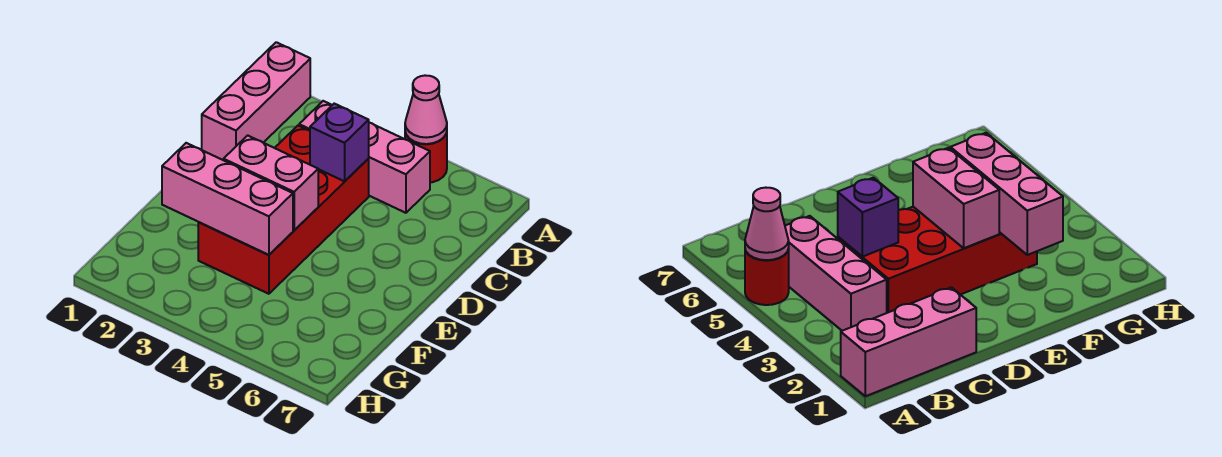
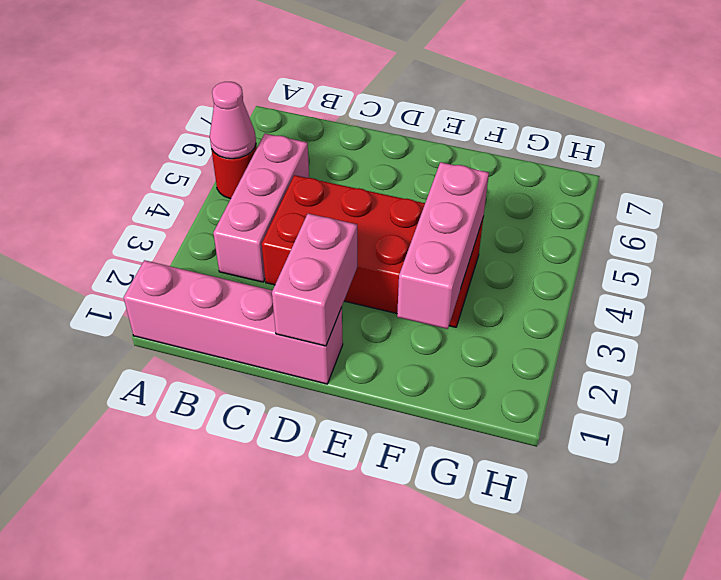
pink brick A1:C1 level 1 -> pink brick A1:D1 level 1
purple brick C4 level 2 -> none
pink brick E3:E4 level 2 -> pink brick D1:D2 level 2

